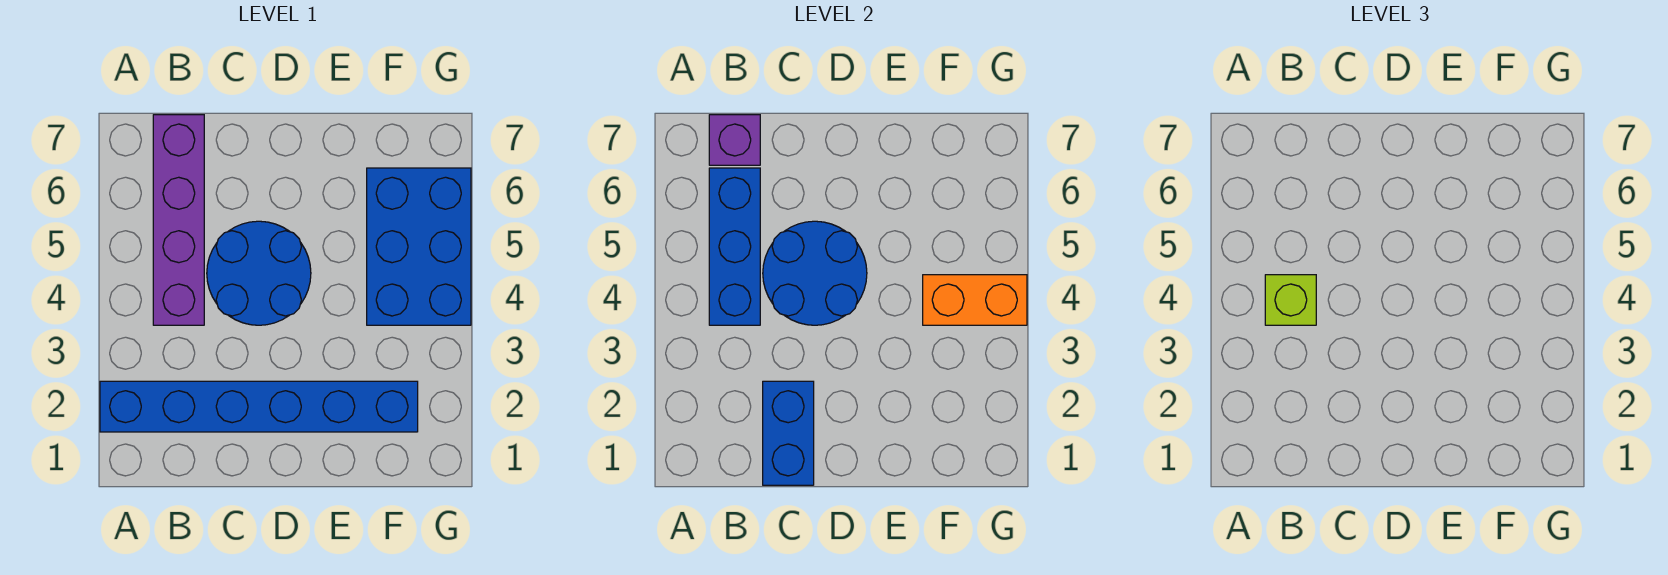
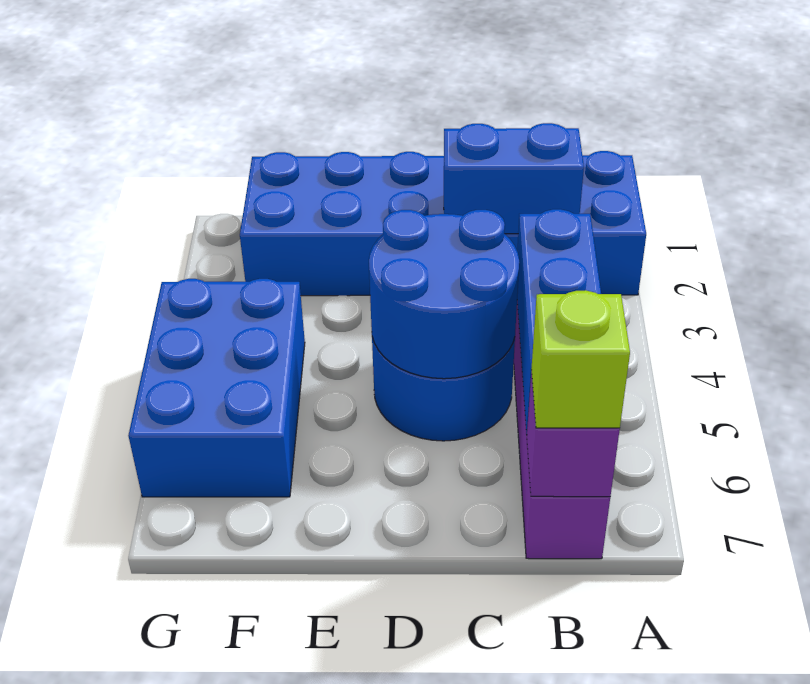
blue brick A2:F2 level 1 -> blue brick A1:F2 level 1
lime brick B4 level 3 -> lime brick B7 level 3
blue brick C1:C2 level 2 -> blue brick B2:C2 level 2
orange brick F4:G4 level 2 -> none

